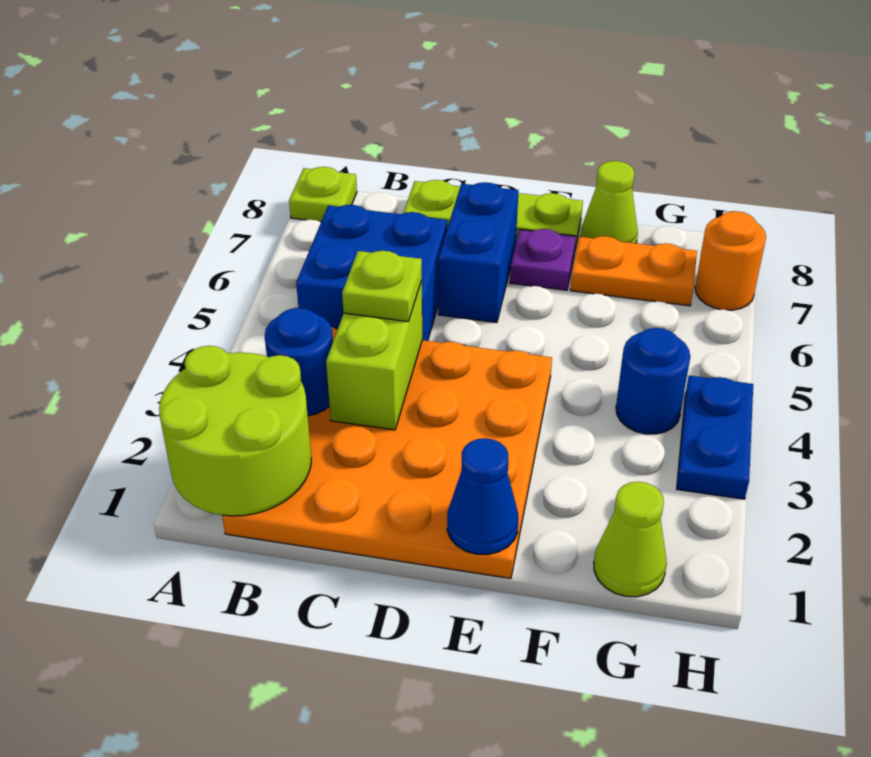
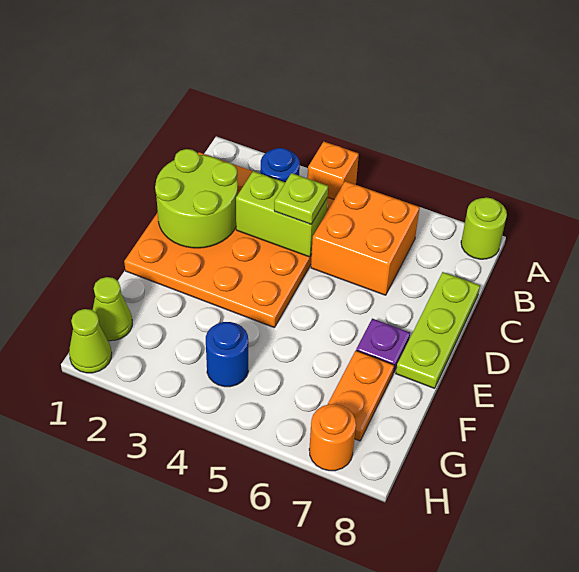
lime round brick A1:B2 level 2 -> lime round brick C1:D2 level 2
none -> orange brick A4 level 1
lime plate A8 level 1 -> lime round brick A8 level 1
blue brick B5:C6 level 1 -> orange brick B5:C6 level 1
blue brick D6:D7 level 1 -> none
blue cone E1 level 2 -> none
lime cone F8 level 1 -> lime cone H1 level 1
blue plate H3:H4 level 1 -> none

